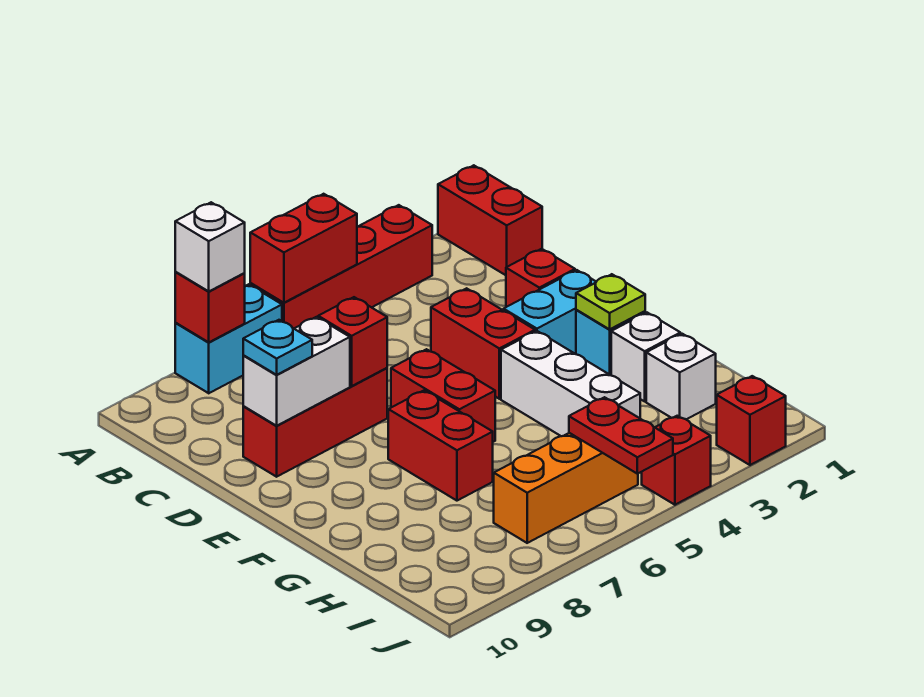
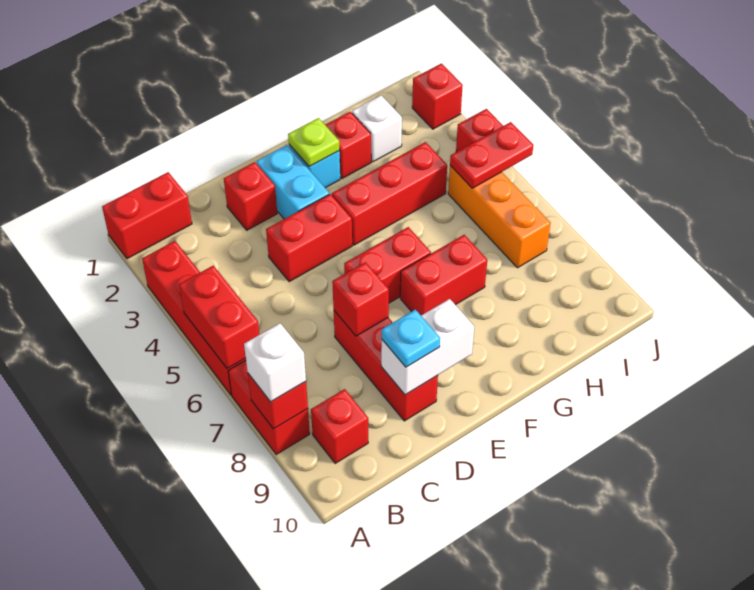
cyan brick A7:A8 level 1 -> red brick A7:A8 level 1
none -> red brick B9 level 1
white brick D8:D9 level 2 -> white brick D9:E9 level 2
white brick F4:H4 level 1 -> red brick F4:H4 level 1
white brick G2 level 1 -> red brick G2 level 1

